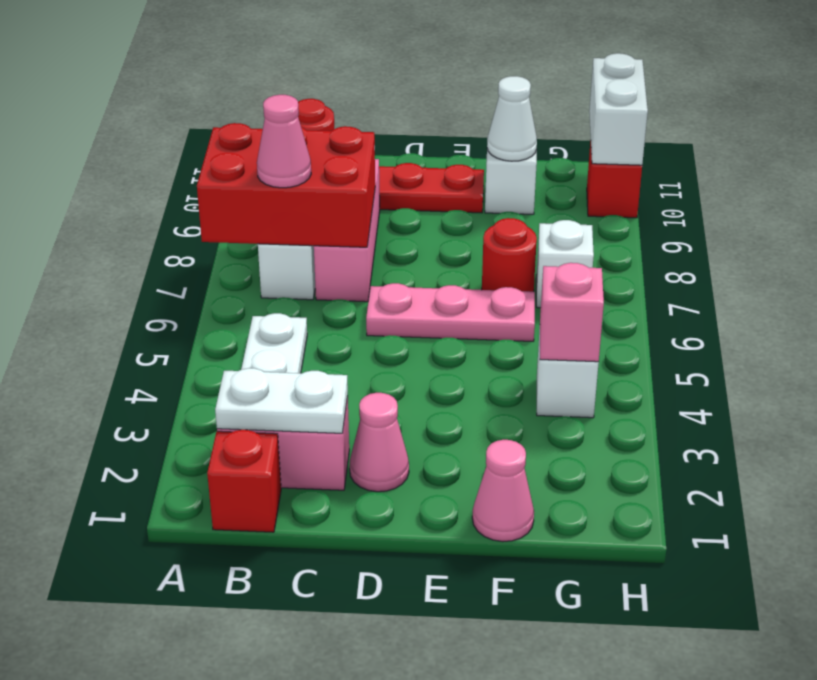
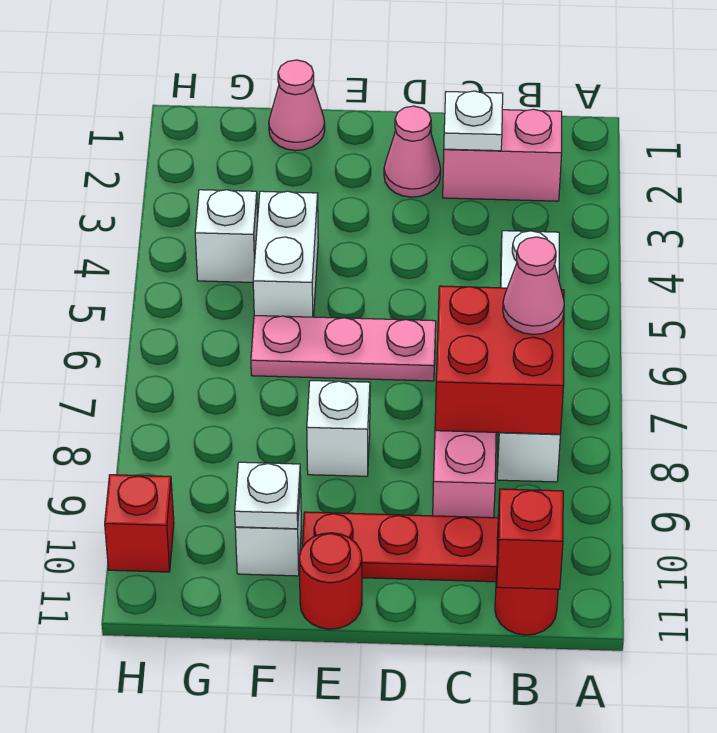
red brick A7:C8 level 2 -> red brick B7:C8 level 2
red brick B1 level 1 -> red brick B11 level 2
white plate B2:C2 level 2 -> white plate C2 level 2
red round brick F7 level 1 -> red round brick E11 level 1
white cone F10 level 2 -> white plate F10 level 2
pink brick G4 level 2 -> none
white brick G7 level 1 -> white brick E8 level 1
white brick H10:H11 level 2 -> white brick F4:F5 level 1

